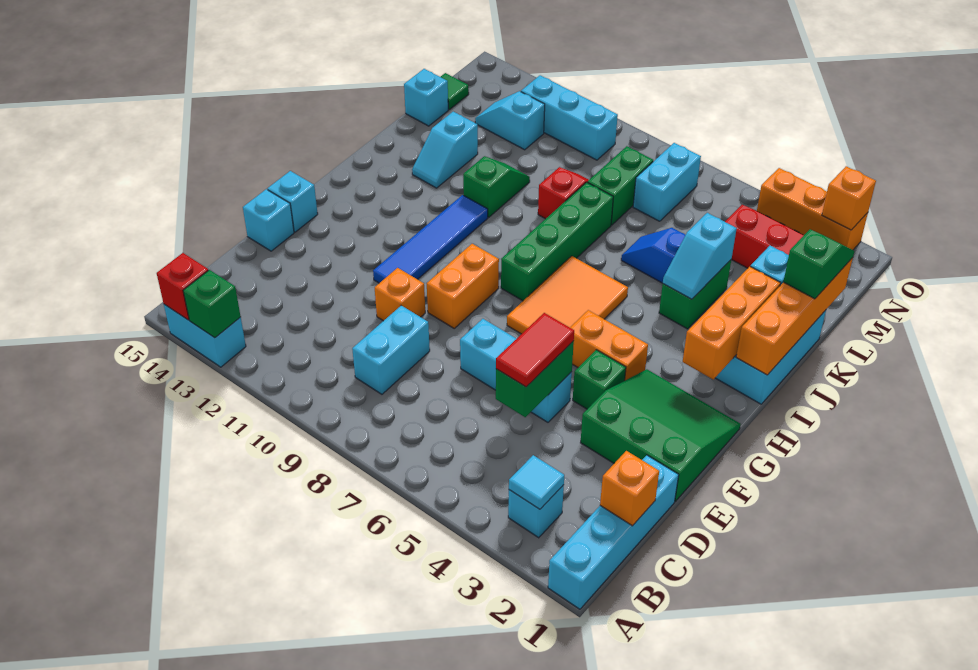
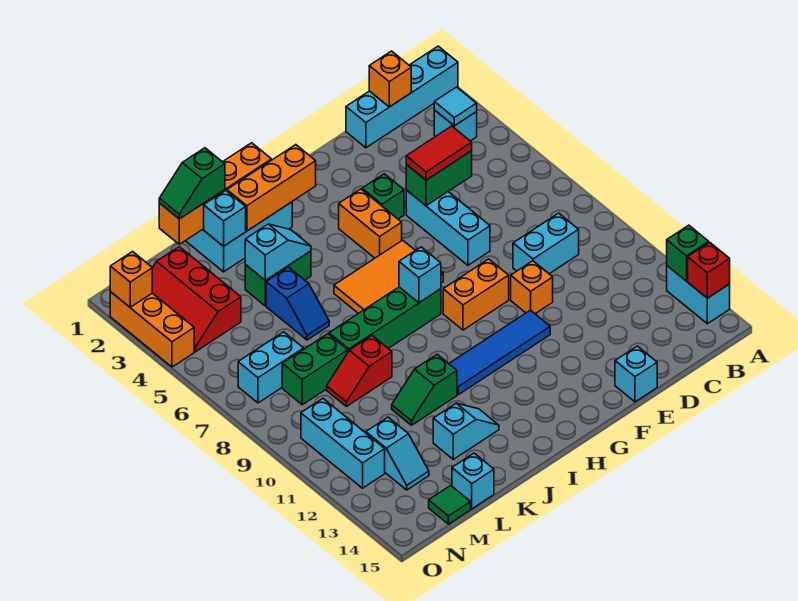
green slope E1:G3 level 1 top E -> none
cyan brick F15 level 1 -> cyan brick H8 level 2

